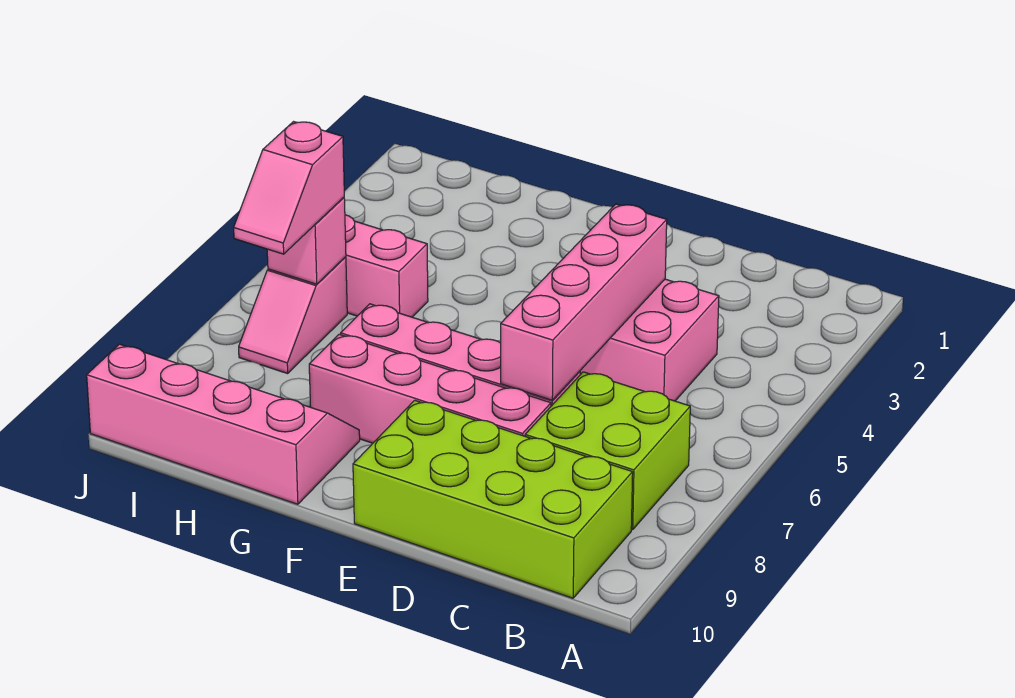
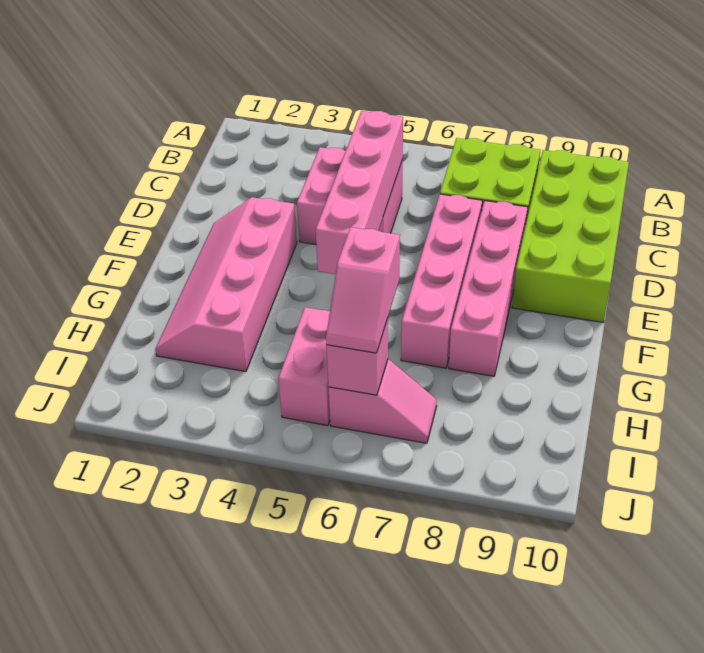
pink brick D4:D7 level 2 -> pink brick C5:F5 level 2
pink slope G9:J10 level 1 top 10 -> pink slope E2:H3 level 1 top 3
pink slope I6:I7 level 3 top 6 -> pink slope H6:I6 level 3 top H

